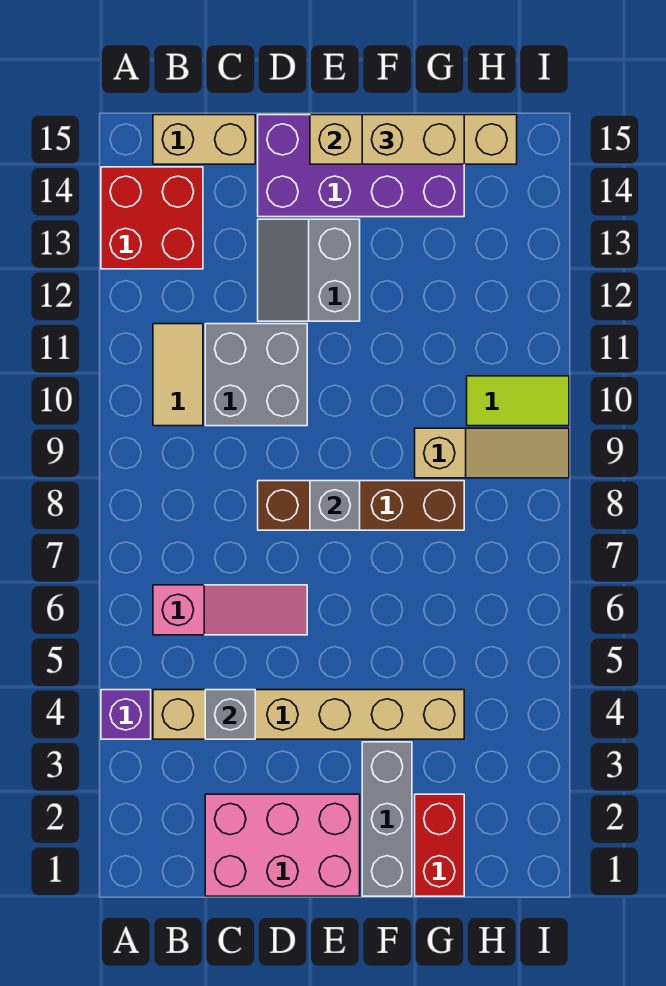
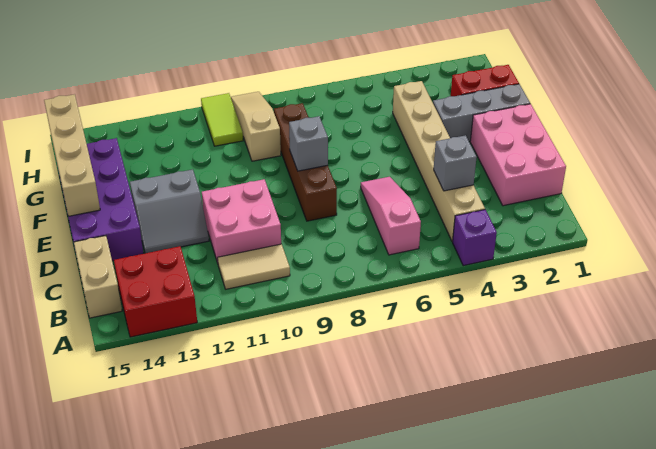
grey brick C10:D11 level 1 -> pink brick C10:D11 level 1
tan brick F15:G15 level 3 -> none

